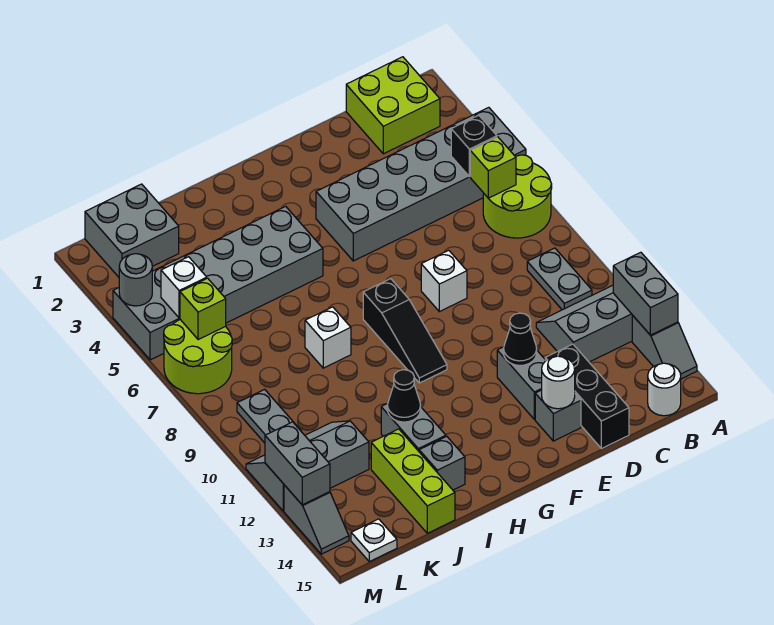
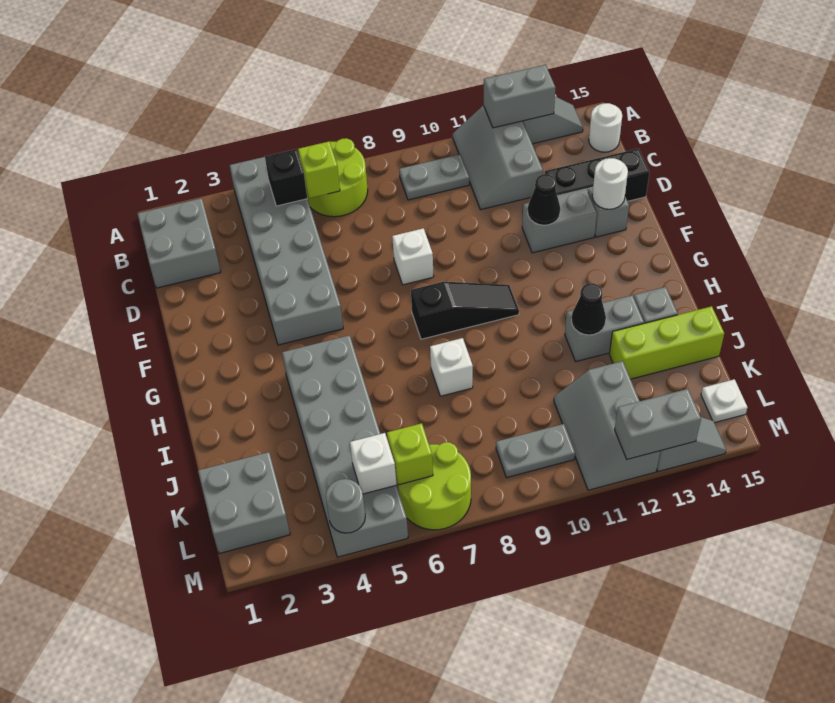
lime brick B1:C2 level 1 -> grey brick B1:C2 level 1

